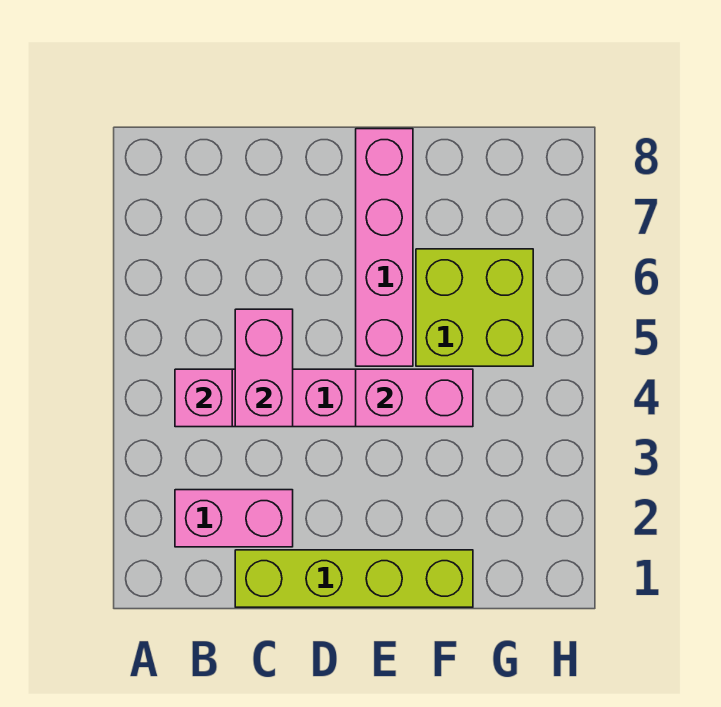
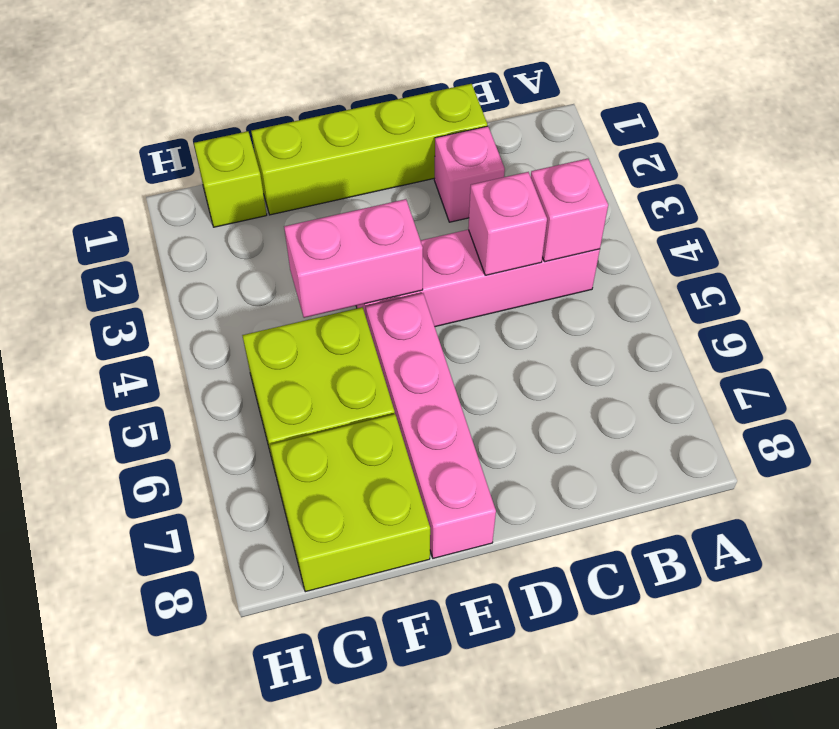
pink brick B2:C2 level 1 -> pink brick C2 level 1
pink brick C4:C5 level 2 -> pink brick C4 level 2
none -> lime brick F7:G8 level 1
none -> lime brick G1 level 1

